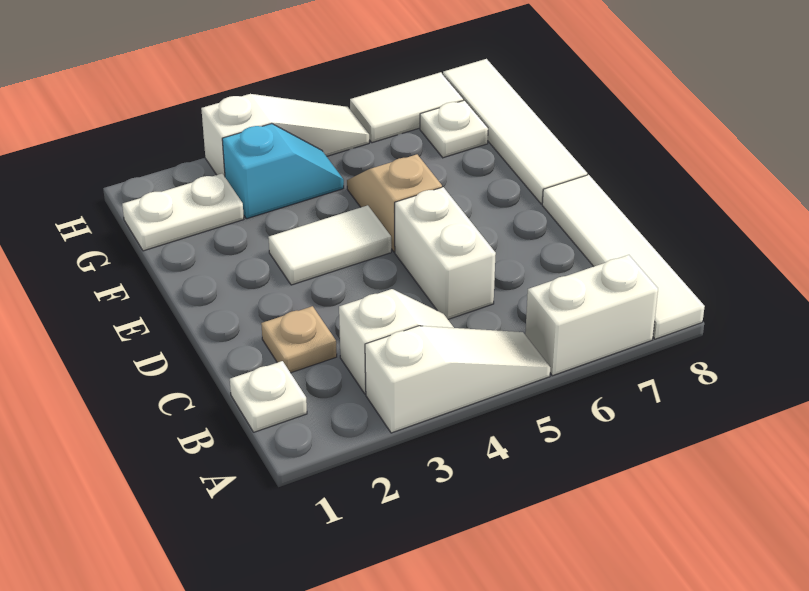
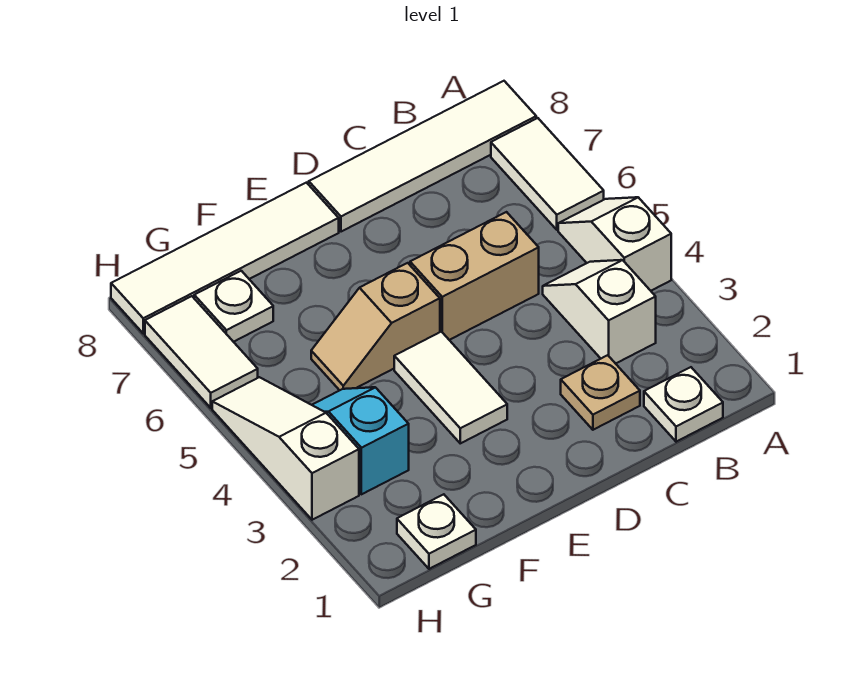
white slope A3:A5 level 1 top 3 -> white slope A4:A5 level 1 top 4
white brick A6:A7 level 1 -> white tile A6:A7 level 1
white brick C5:D5 level 1 -> tan brick C5:D5 level 1
white plate G1:G2 level 1 -> white plate G1 level 1

